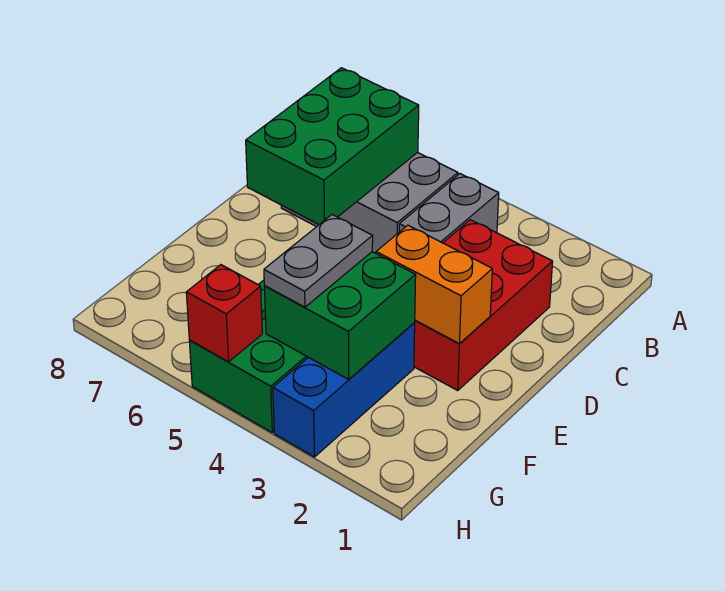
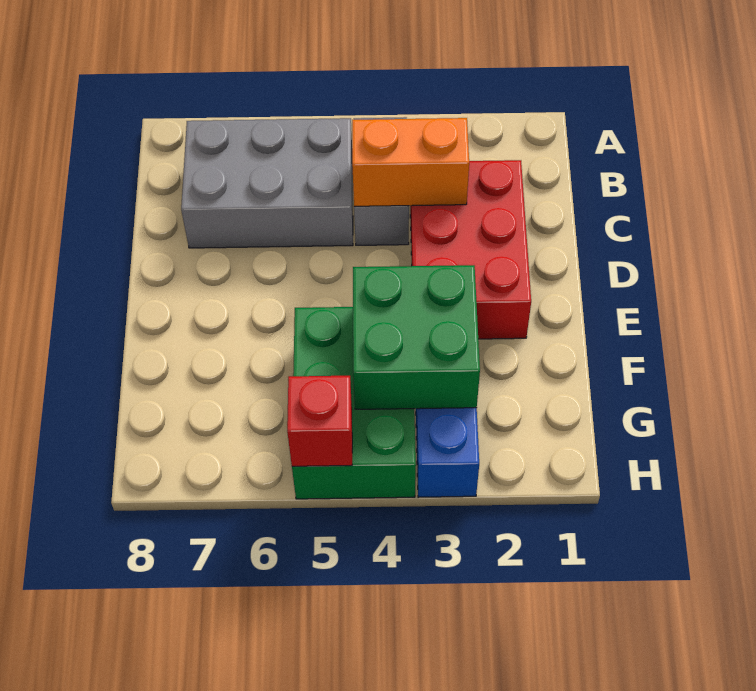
green brick B6:D7 level 2 -> none
orange brick E2:E3 level 2 -> orange brick C3:C4 level 2
grey plate F4:G4 level 3 -> none

